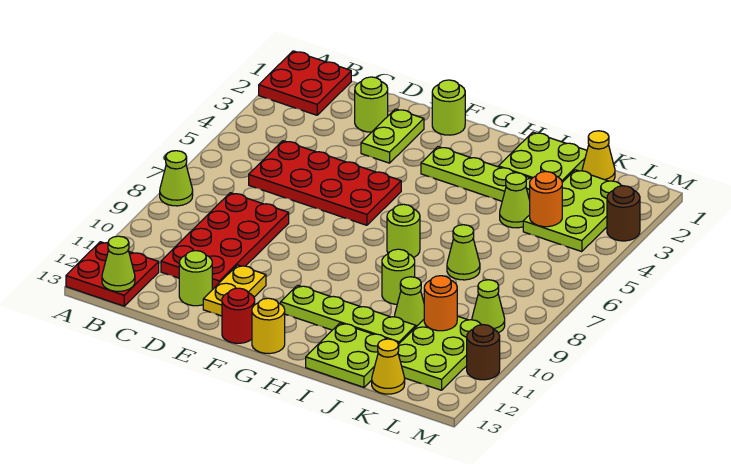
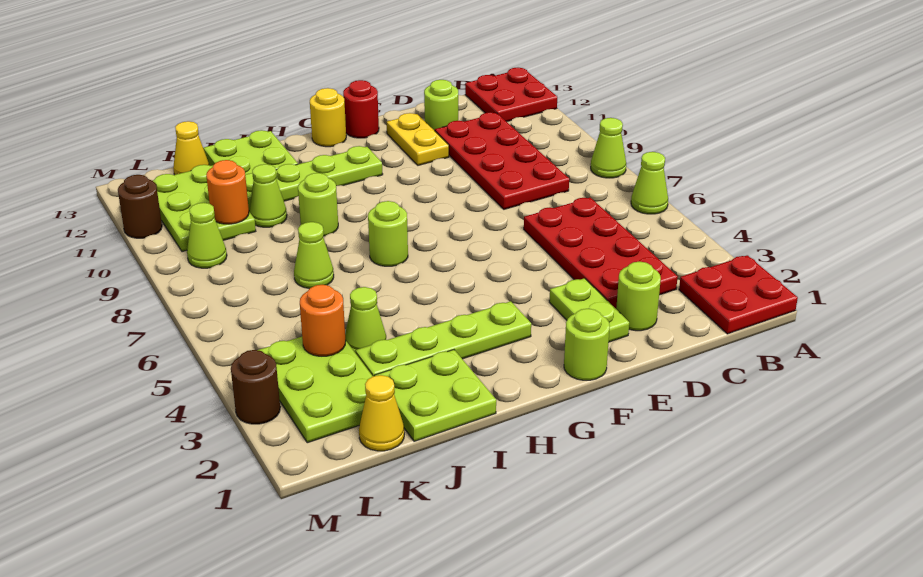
lime cone B13 level 2 -> lime cone A6 level 1
red plate C5:F6 level 1 -> red plate C3:D6 level 1

